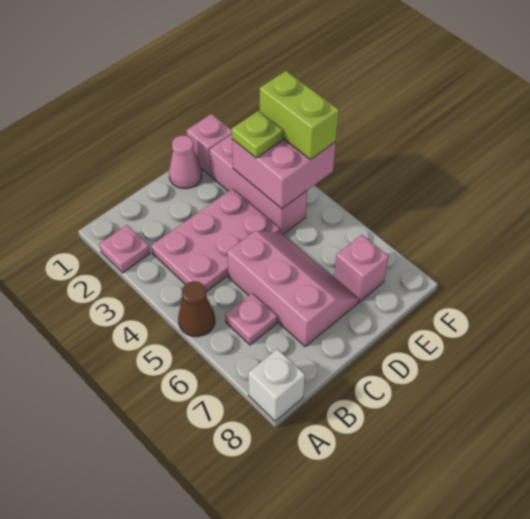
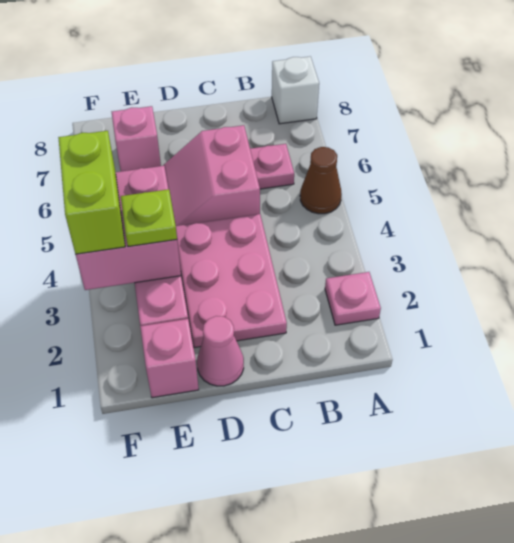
pink plate B3:D4 level 1 -> pink plate C2:D4 level 1
pink slope C5:D7 level 1 top C -> pink slope C5:D6 level 1 top C

